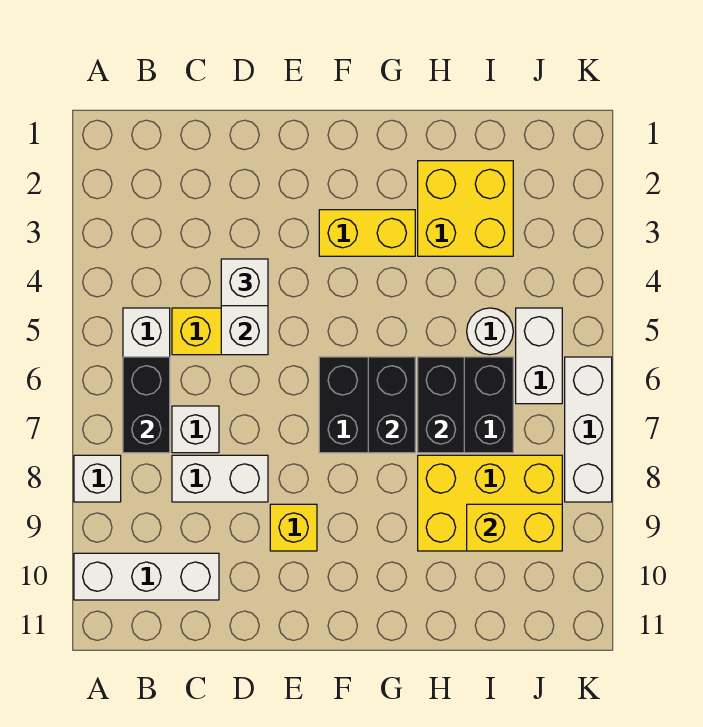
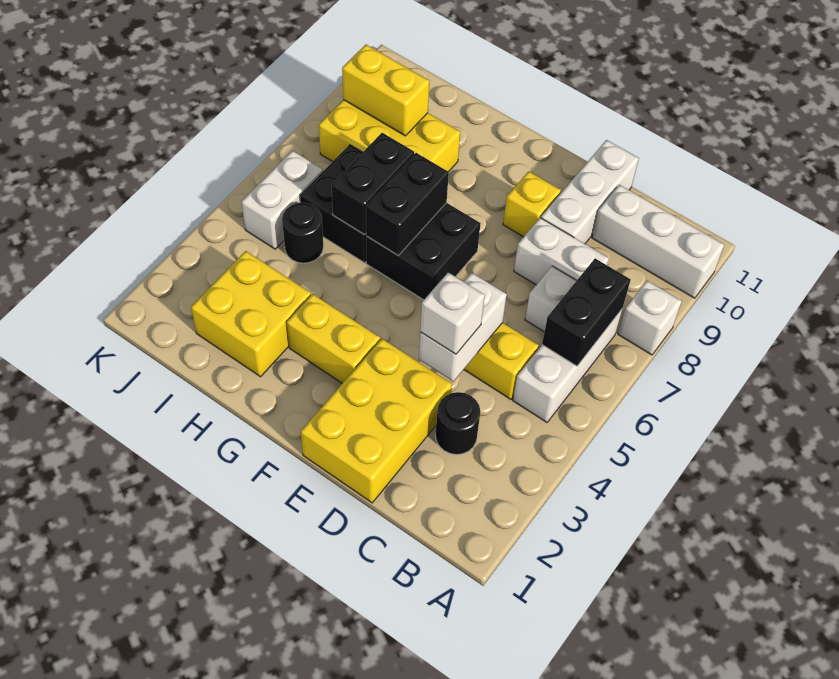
none -> black round brick C3 level 1
none -> yellow brick D1:E3 level 1
white round brick I5 level 1 -> black round brick I5 level 1
white brick K6:K8 level 1 -> white brick D9:D11 level 1

